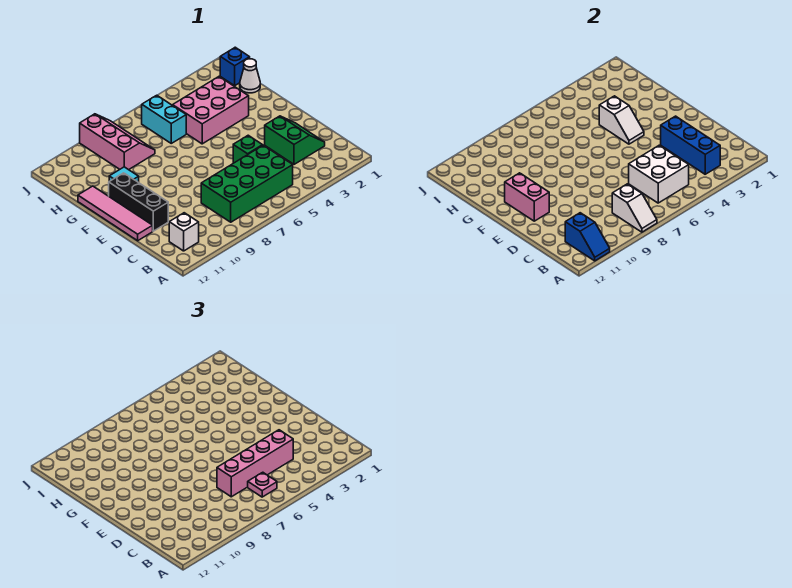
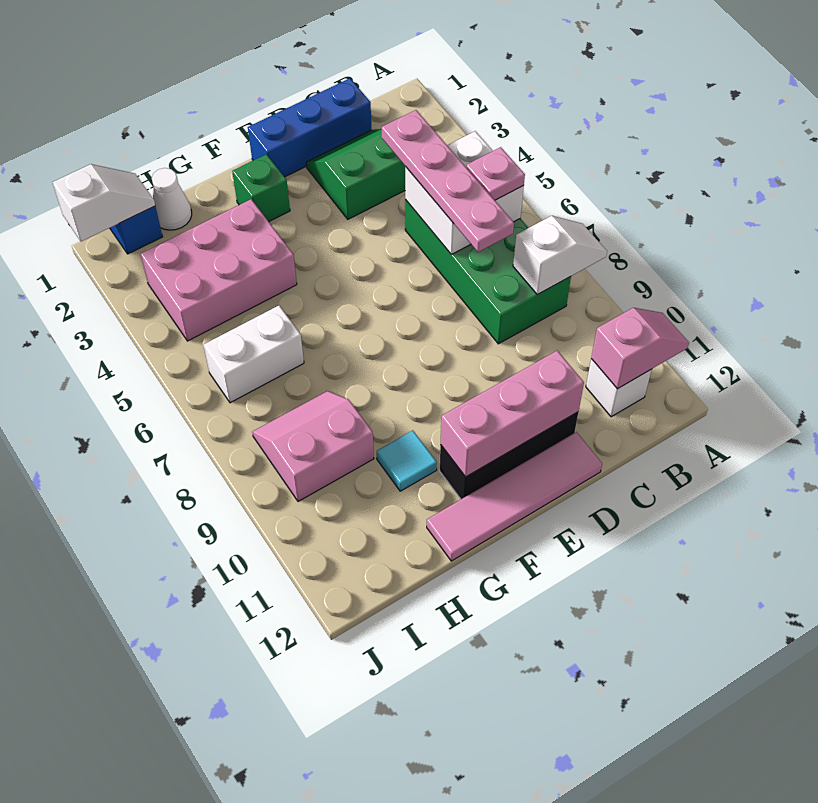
blue slope A11:B11 level 2 top B -> pink slope A11:B11 level 2 top B
blue brick B3:D3 level 2 -> blue brick C1:E1 level 1
pink brick C4:C7 level 3 -> pink plate C4:C7 level 3
green brick D5 level 1 -> green brick F2 level 1
pink brick E11:F11 level 2 -> pink brick D11:F11 level 2
white slope F4:G4 level 2 top G -> white slope I1:J1 level 2 top J
pink brick G3:H5 level 1 -> pink brick G3:I4 level 1
cyan brick H6:I6 level 1 -> white brick H6:I6 level 1
pink slope H8:J9 level 1 top 9 -> pink slope H8:I9 level 1 top 9

